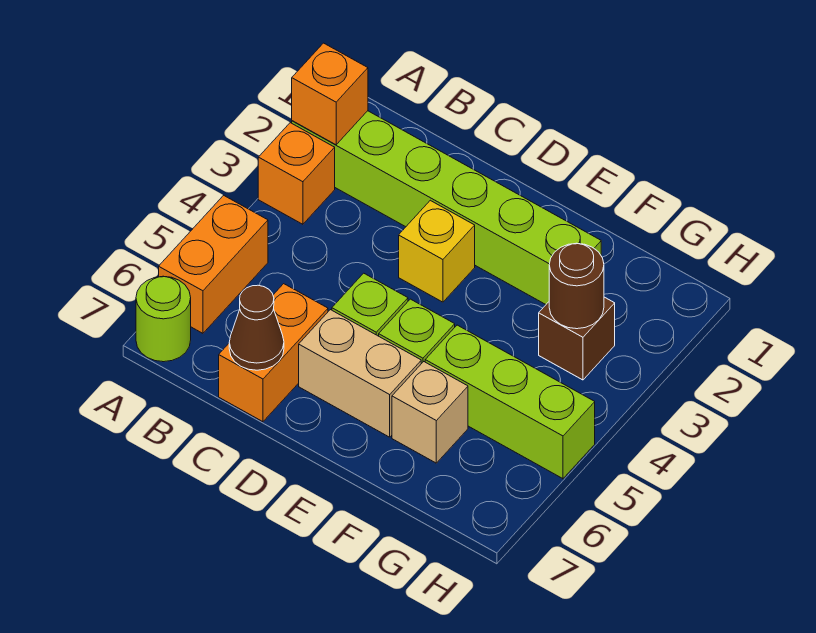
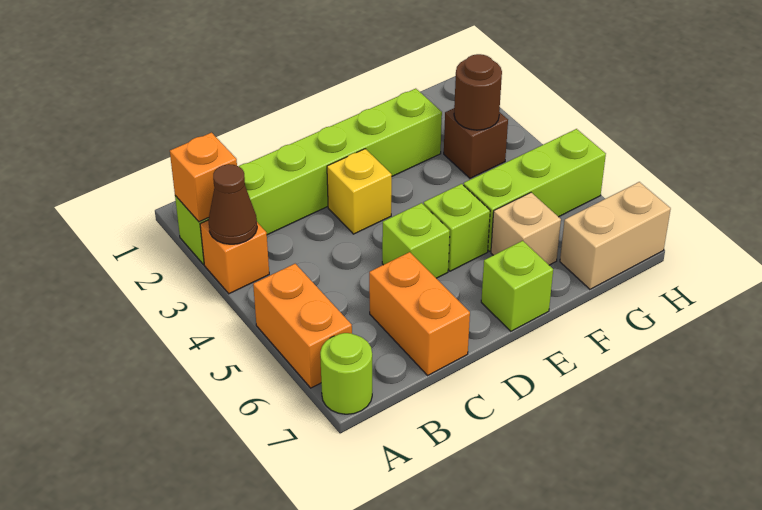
brown cone C7 level 2 -> brown cone A3 level 2
tan brick D6:E6 level 1 -> tan brick G7:H7 level 1
none -> lime brick E7 level 1

